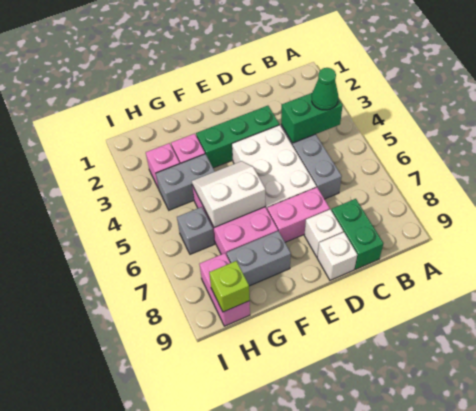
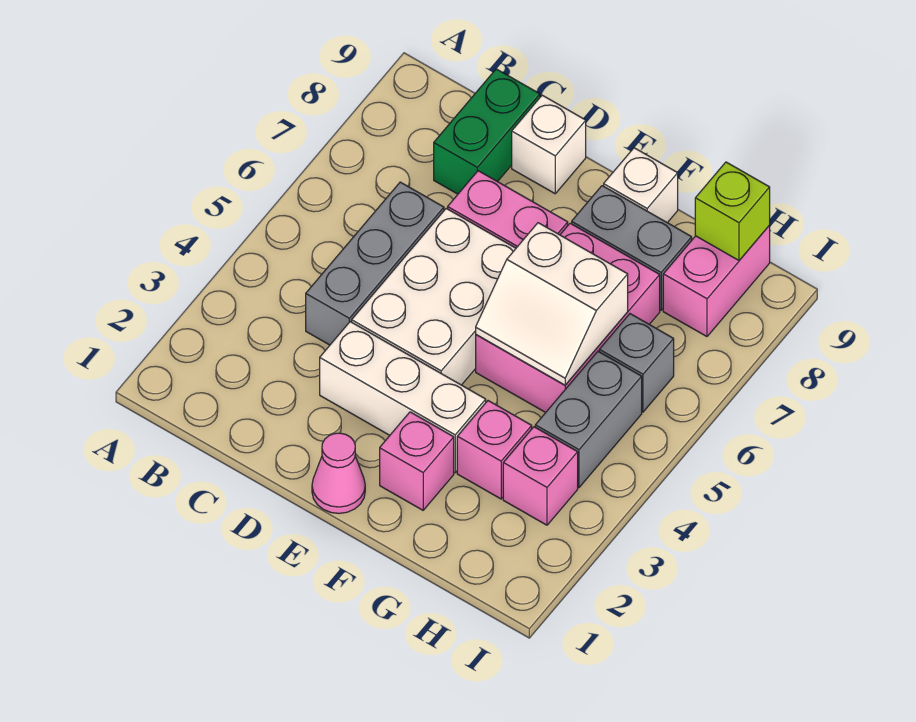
green brick B4:C4 level 2 -> none
green cone B4 level 3 -> none
green brick D3:F3 level 1 -> white brick D3:F3 level 1
white brick D8 level 1 -> white brick F9 level 1
none -> pink cone E1 level 1
none -> pink brick F2 level 1
grey brick G4:H4 level 1 -> grey brick H4:H5 level 1

